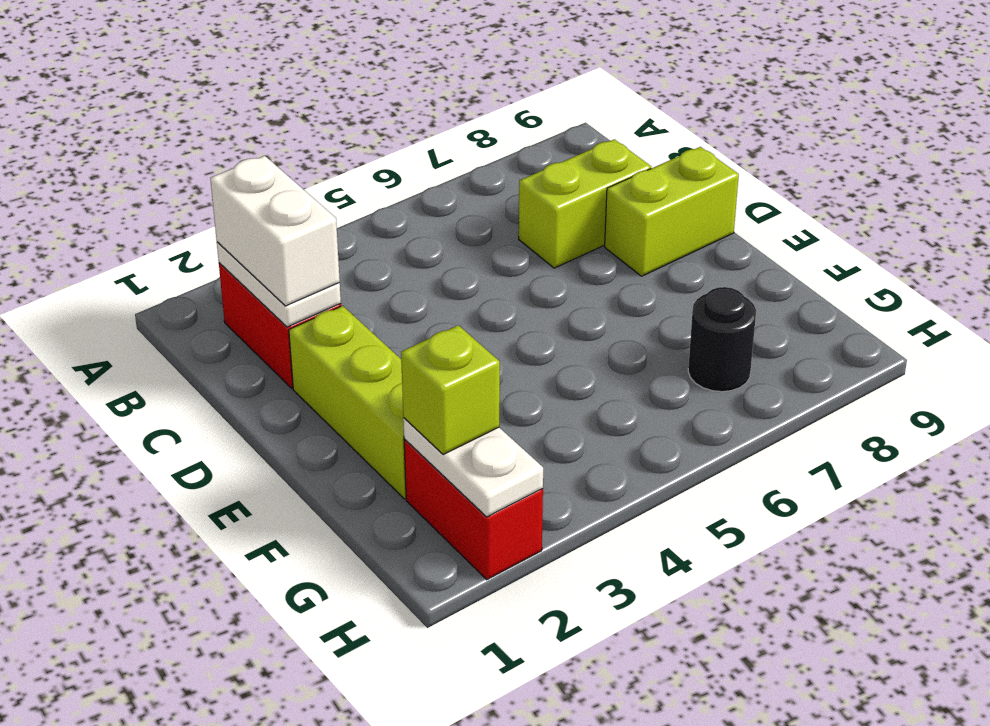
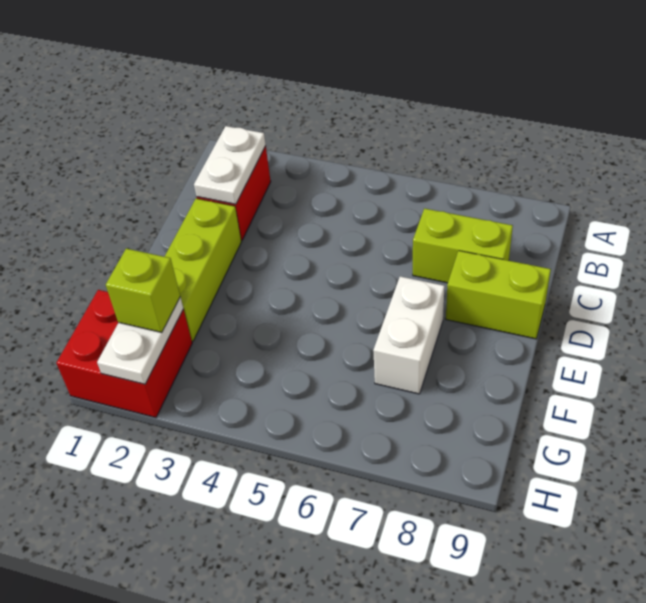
white brick B2:C2 level 3 -> white brick E7:F7 level 1
red brick G2:H2 level 1 -> red brick G1:H2 level 1
black round brick G7 level 1 -> none

